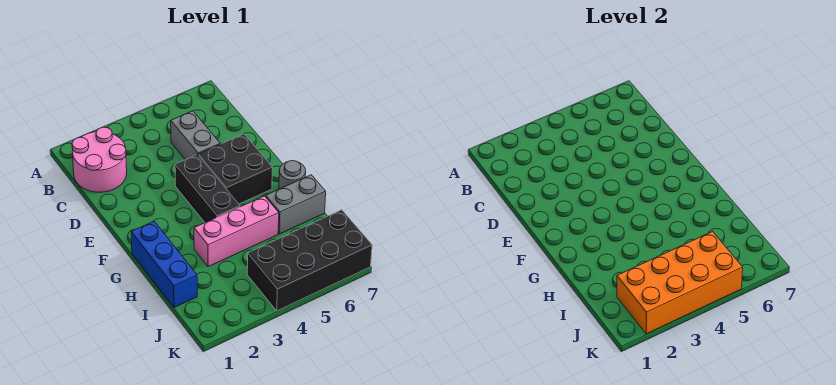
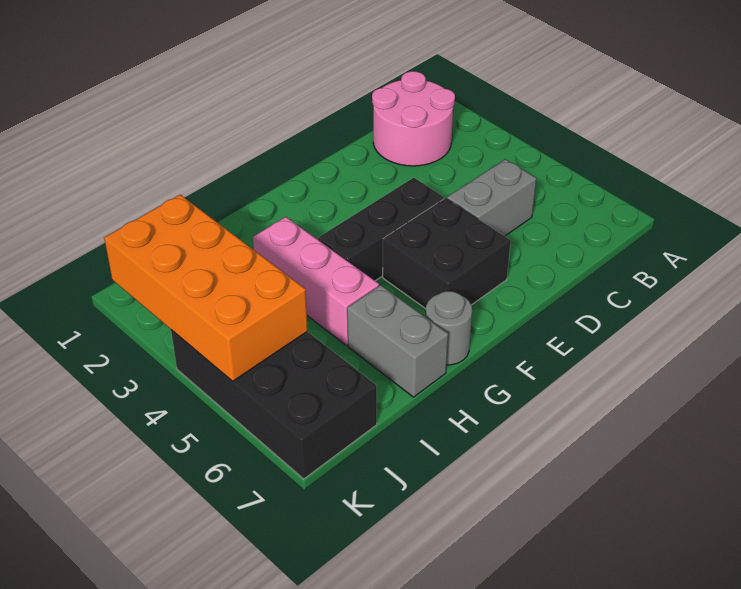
blue brick G1:I1 level 1 -> none

